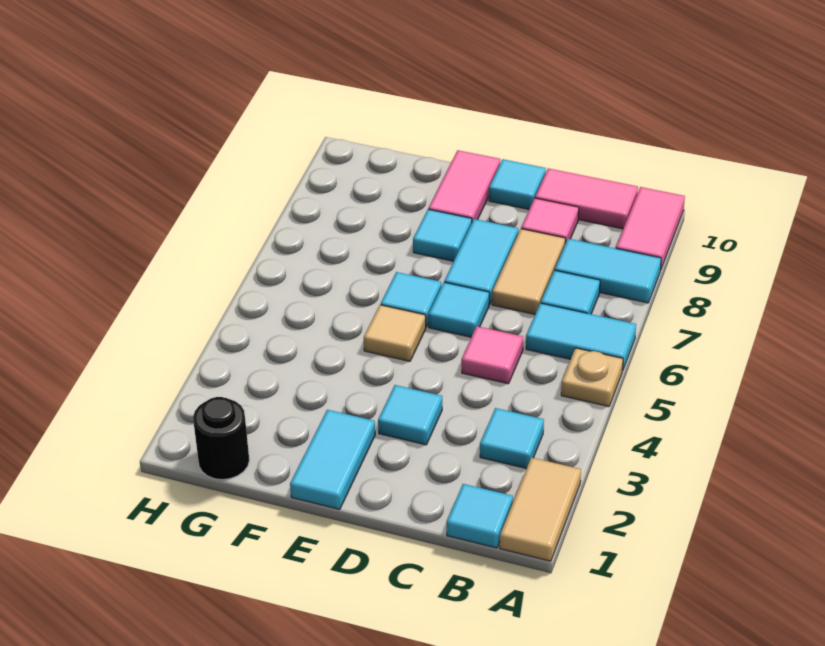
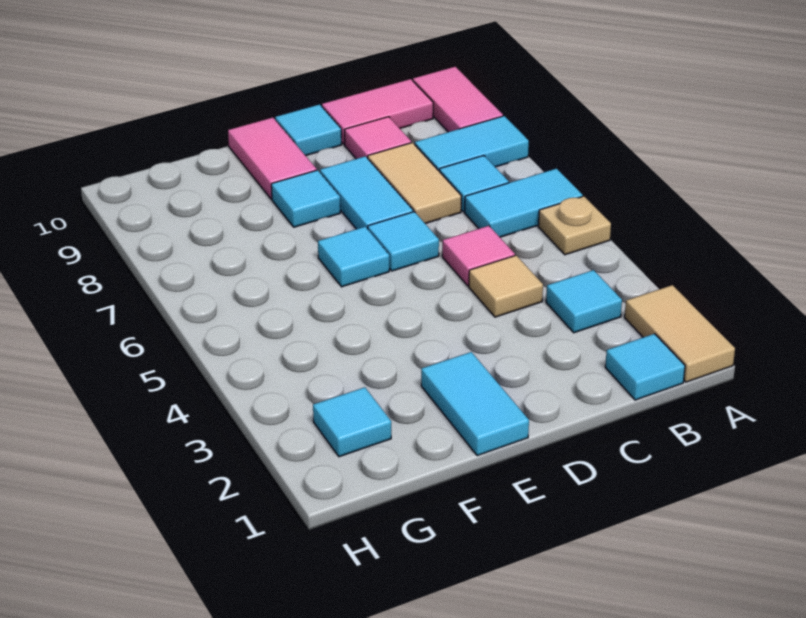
cyan tile D3 level 1 -> cyan tile G2 level 1
tan tile E5 level 1 -> tan tile C4 level 1
black round brick G1 level 1 -> none

